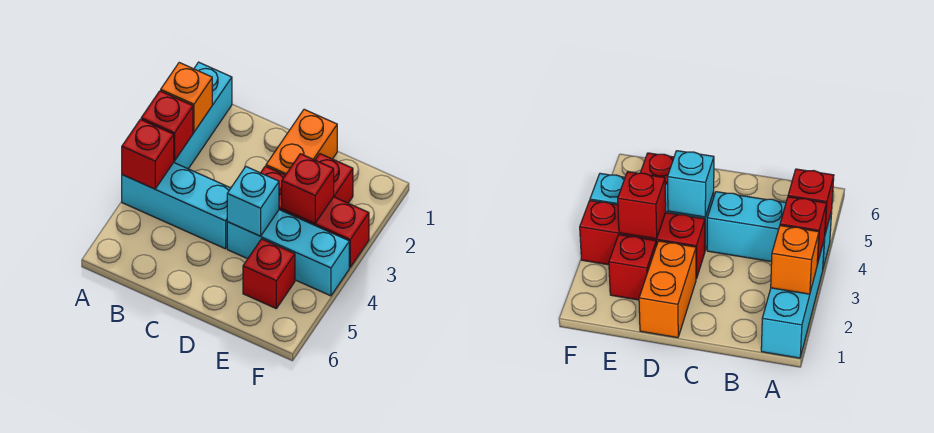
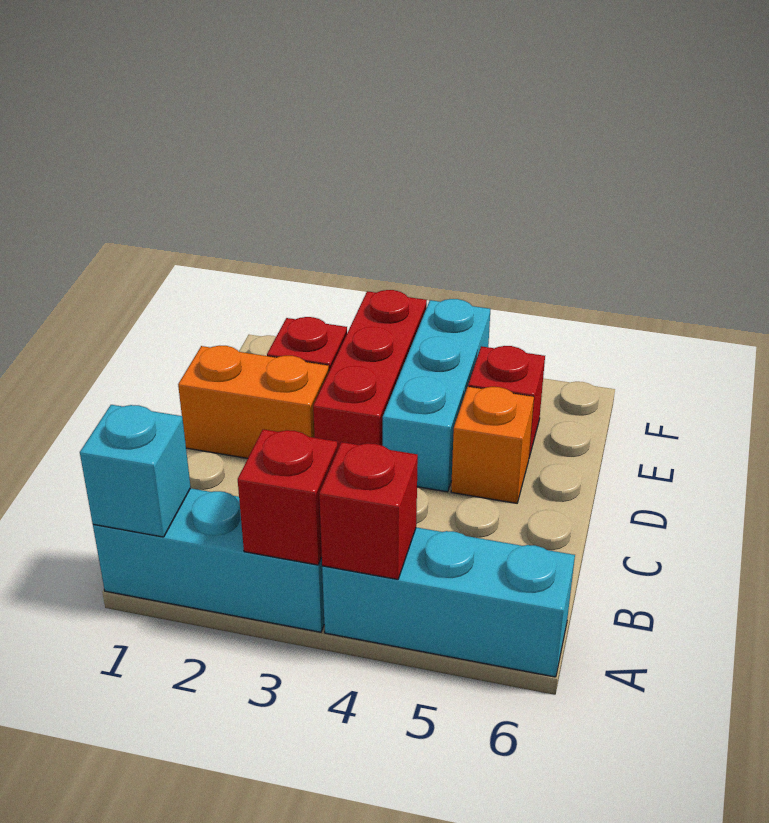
orange brick A2 level 2 -> orange brick D5 level 1
cyan brick A4:C4 level 1 -> cyan brick A4:A6 level 1
cyan brick D4 level 2 -> cyan brick A1 level 2
red brick E3 level 2 -> none

